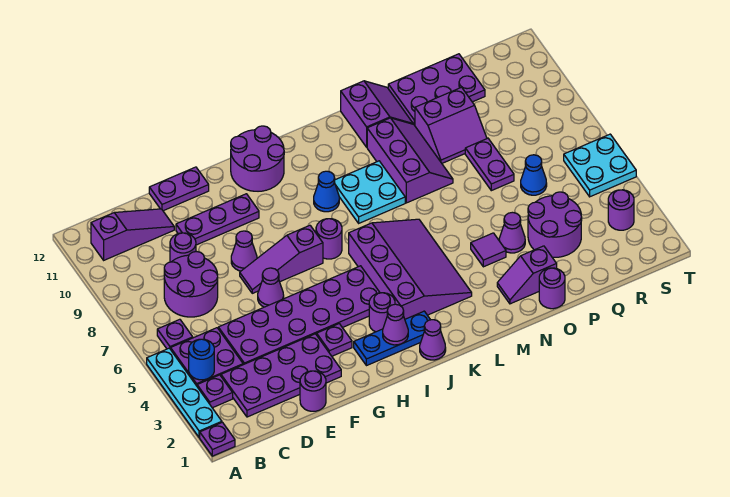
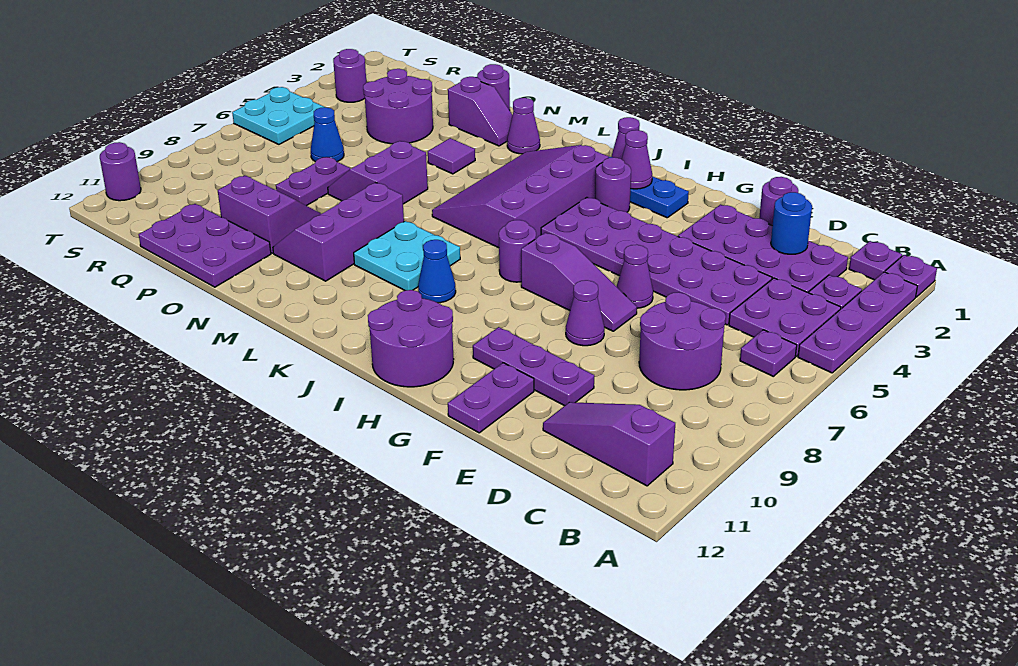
cyan plate A2:A5 level 1 -> purple plate A2:A5 level 1
blue round brick B4 level 2 -> blue round brick D2 level 2
purple round brick D9 level 1 -> purple round brick T11 level 1
purple plate E12:F12 level 1 -> purple plate F11:F12 level 1
purple plate G3 level 1 -> purple plate B1 level 1
purple slope M11:N12 level 1 top M -> purple slope N6:O7 level 1 top N
purple cone O4 level 1 -> purple cone M2 level 1

